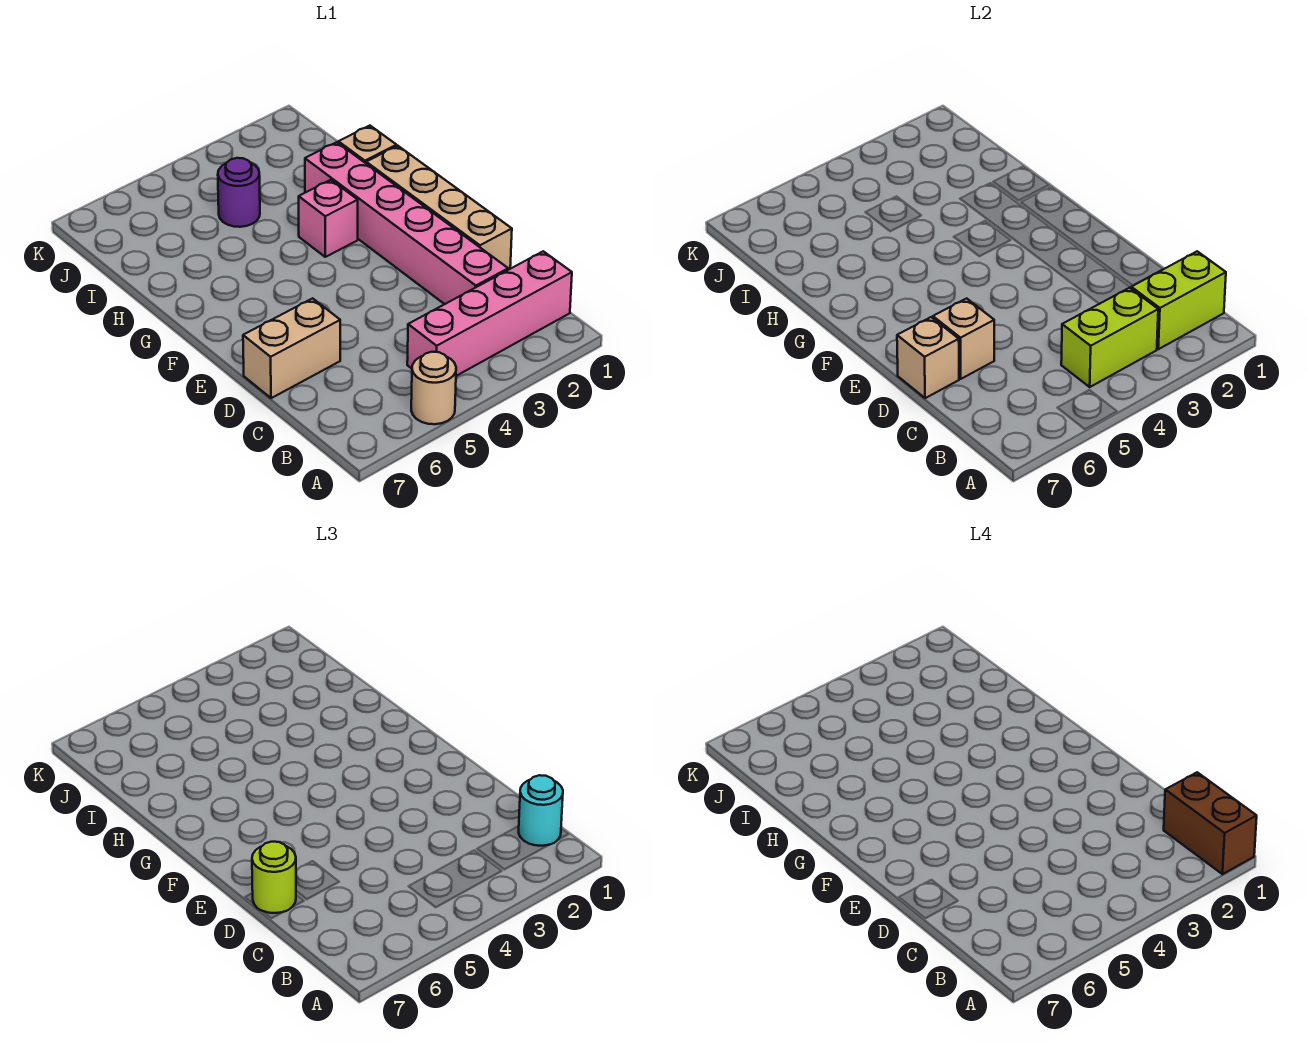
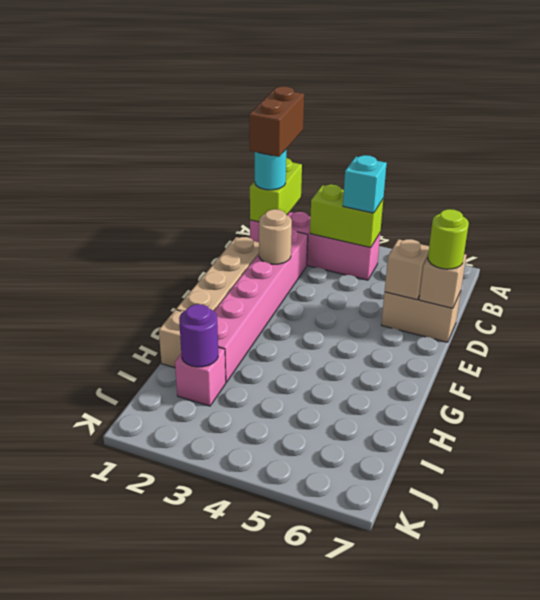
tan round brick A5 level 1 -> tan round brick D2 level 2
lime brick B1:B2 level 2 -> lime brick A1:B1 level 2
none -> cyan brick B4 level 3
pink brick G3 level 1 -> pink brick I2 level 1
purple round brick I4 level 1 -> purple round brick I2 level 2

